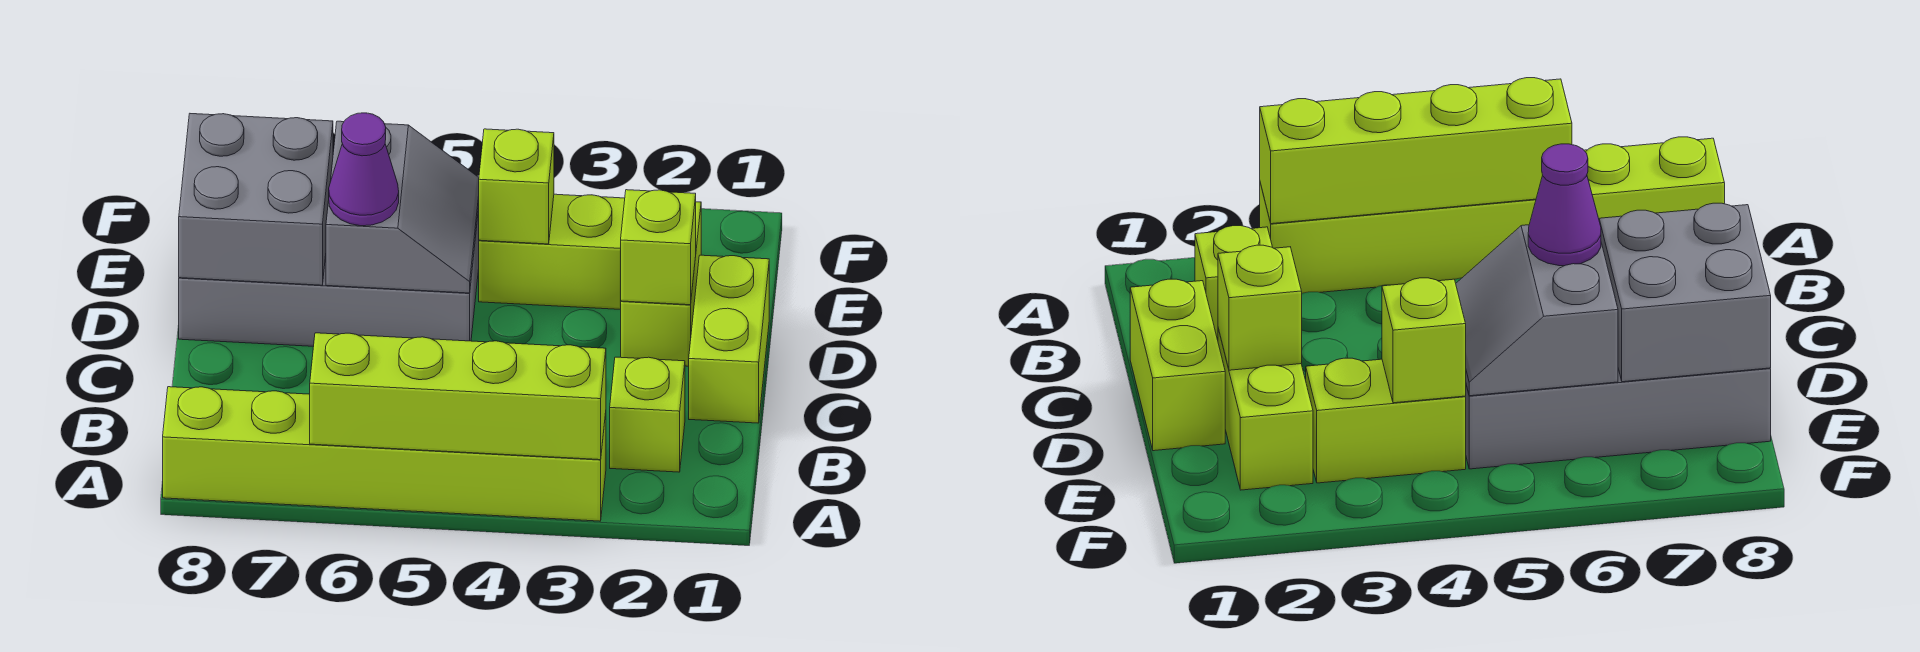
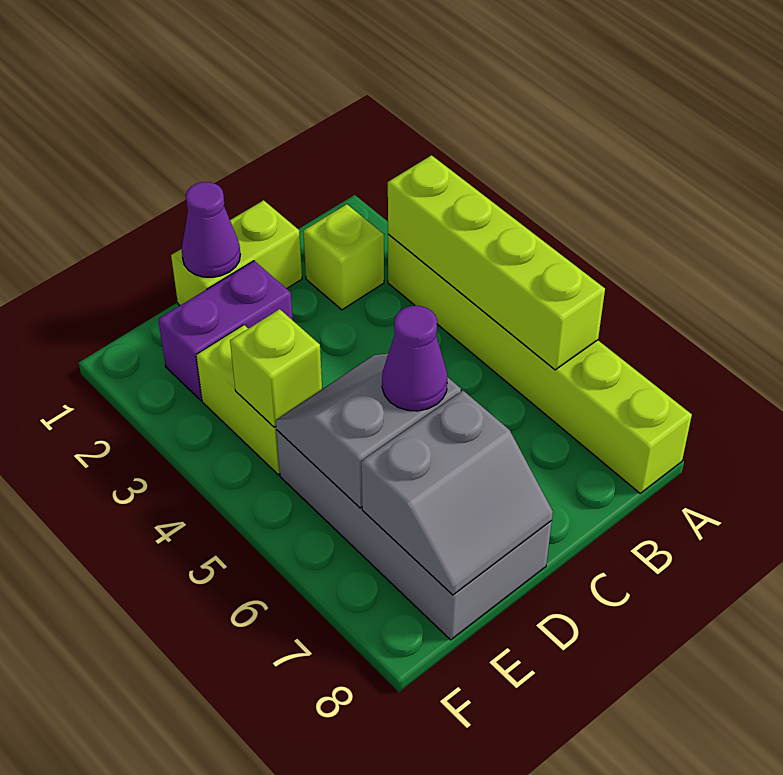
none -> purple cone D1 level 2
lime brick D2:E2 level 1 -> purple brick D2:E2 level 1
lime brick D2 level 2 -> none
grey brick D7:E8 level 2 -> grey slope D7:E8 level 2 top 7

